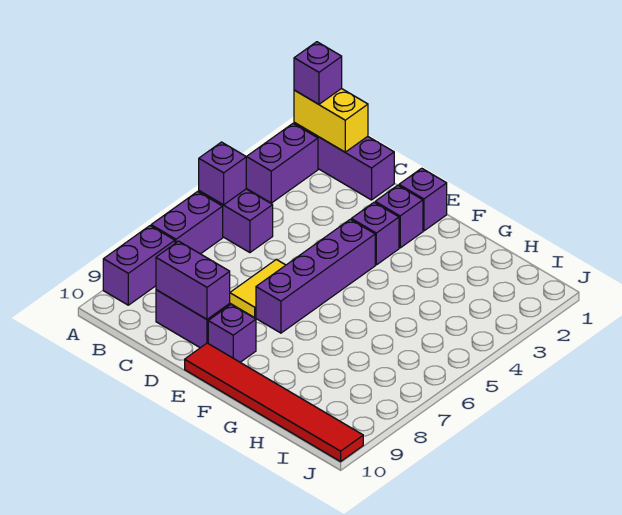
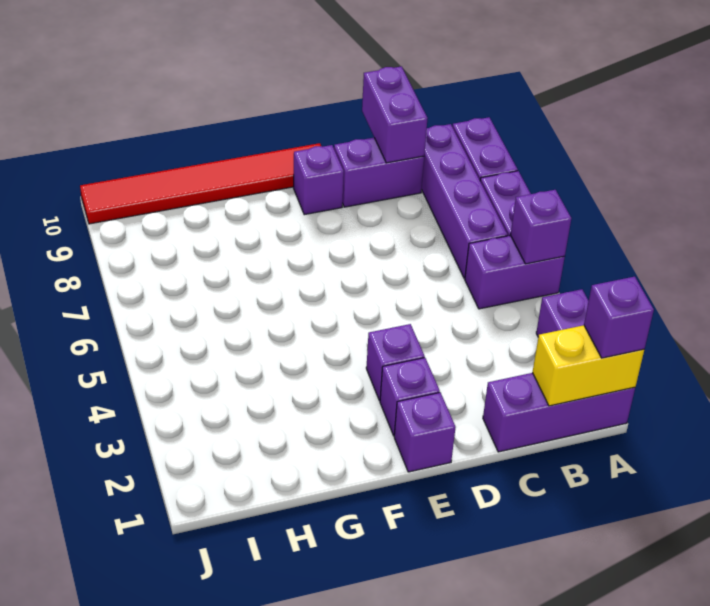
purple brick C9:D9 level 2 -> purple brick C9:C10 level 2
yellow tile D6:D7 level 1 -> none
purple brick E4:E7 level 1 -> purple brick B6:B9 level 1

